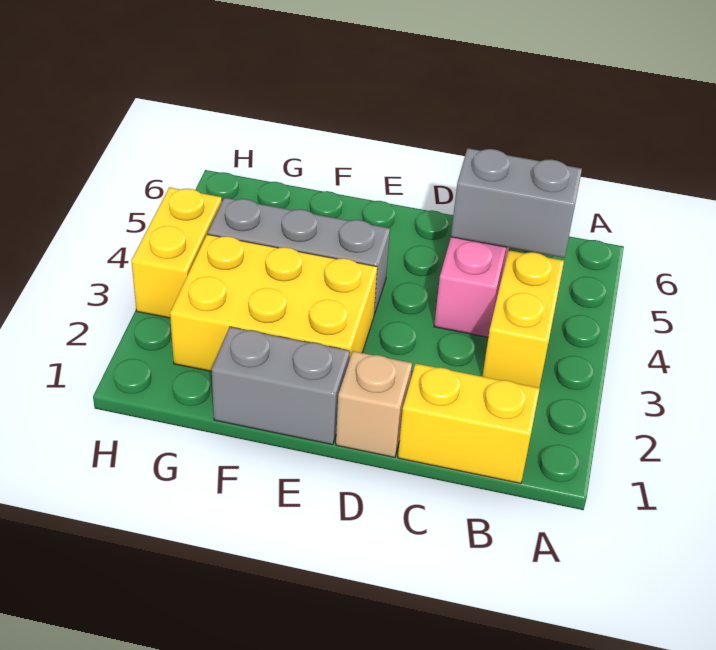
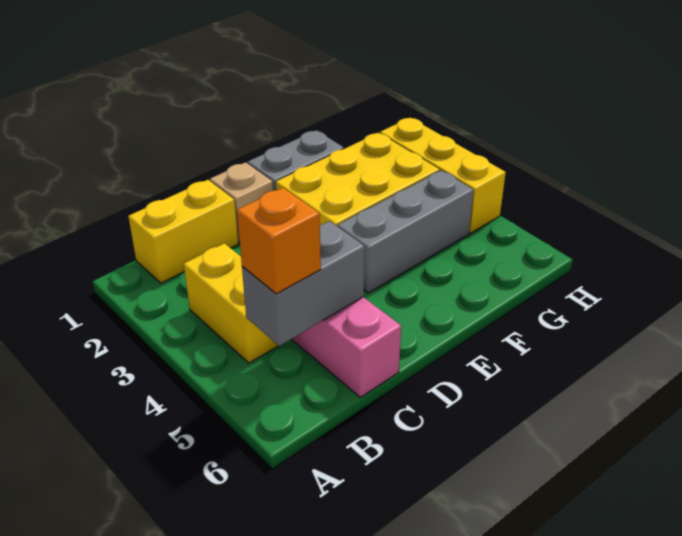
none -> orange brick B5 level 3
yellow brick H3:H4 level 1 -> yellow brick H2:H4 level 1

